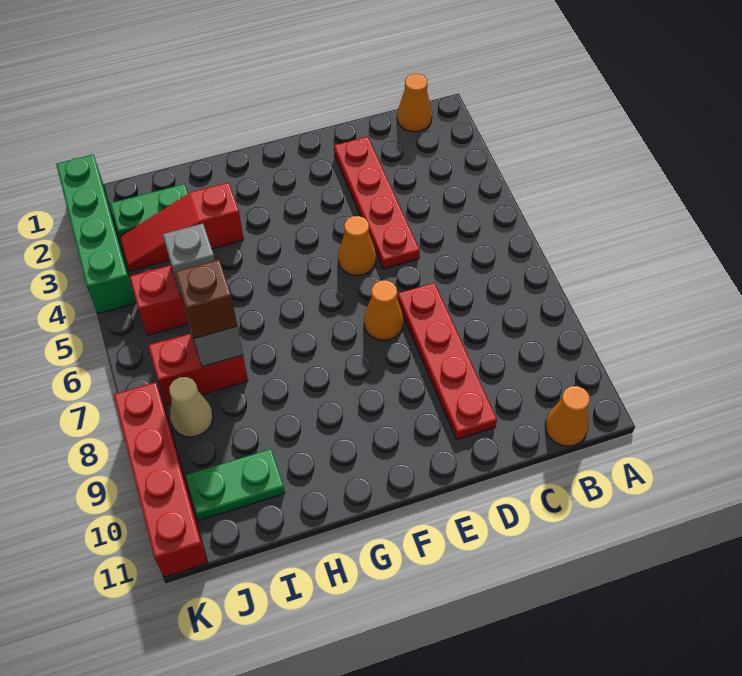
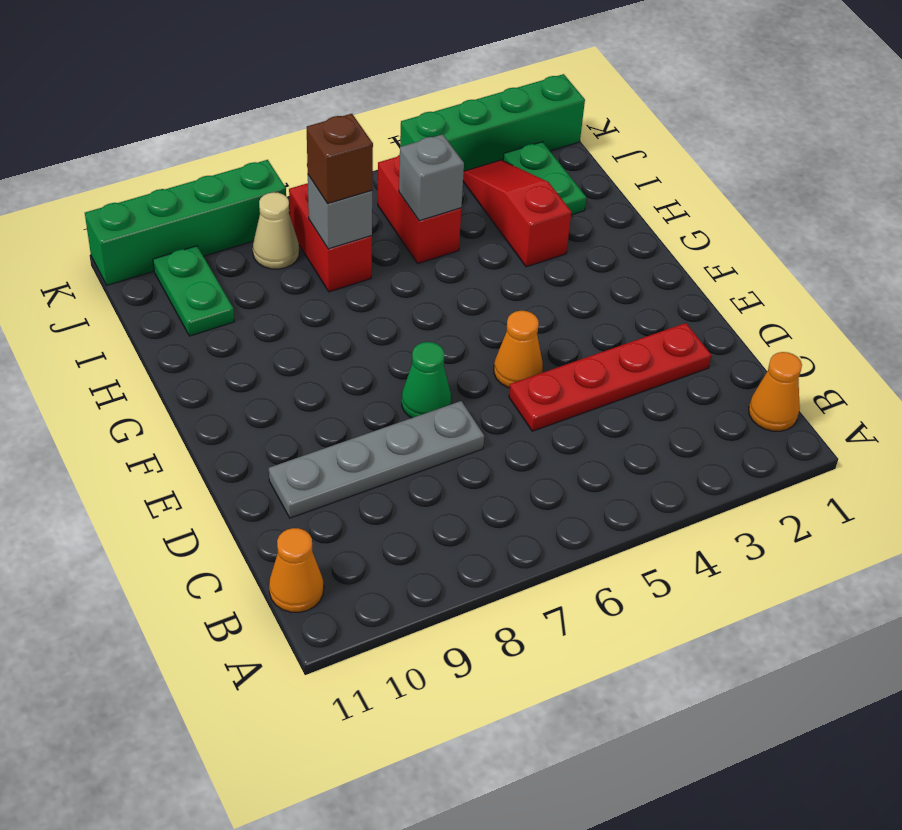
red plate D7:D10 level 1 -> grey plate D7:D10 level 1
orange cone E7 level 1 -> green cone E7 level 1
red brick K8:K11 level 1 -> green brick K8:K11 level 1

